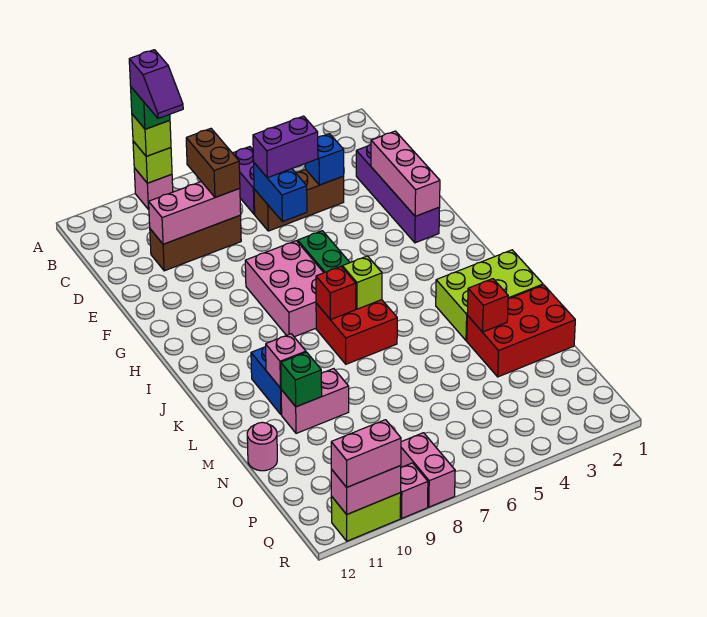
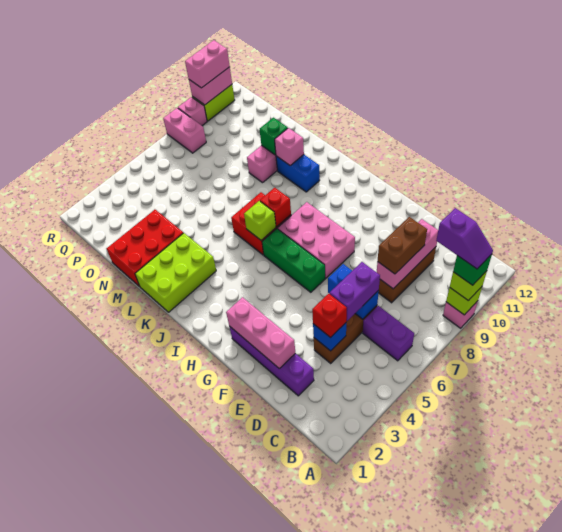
purple slope A9:B9 level 5 top A -> purple slope A9:B9 level 5 top B
brown brick C8:D8 level 3 -> brown brick D8:D9 level 3
red brick M3 level 2 -> red brick D4 level 3
pink round brick N12 level 1 -> none

